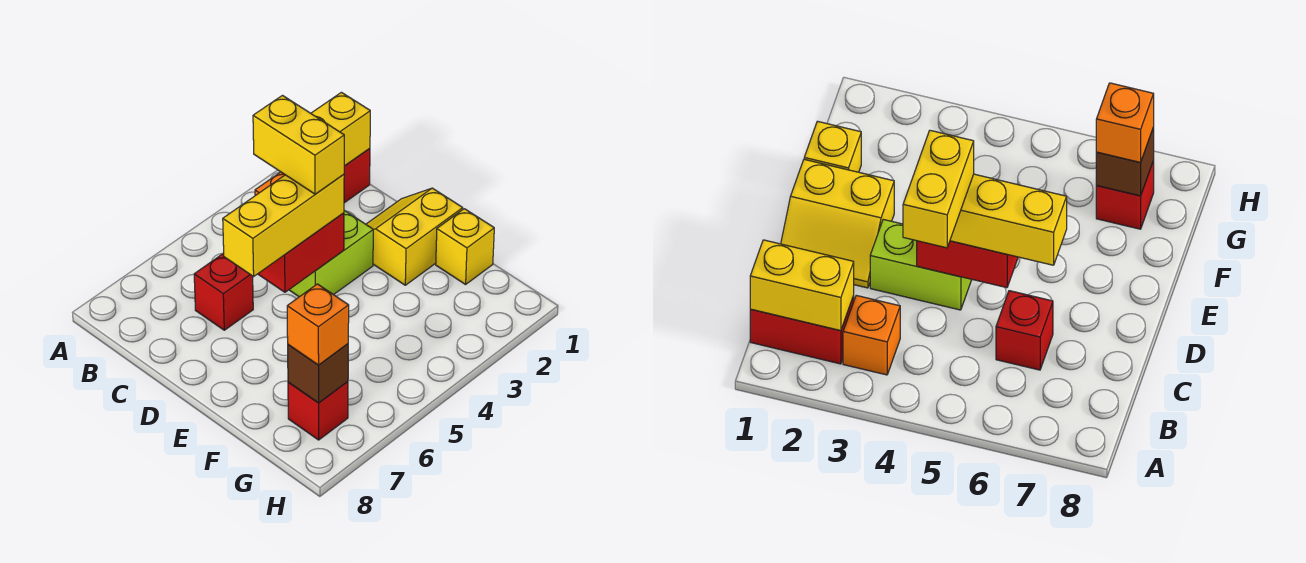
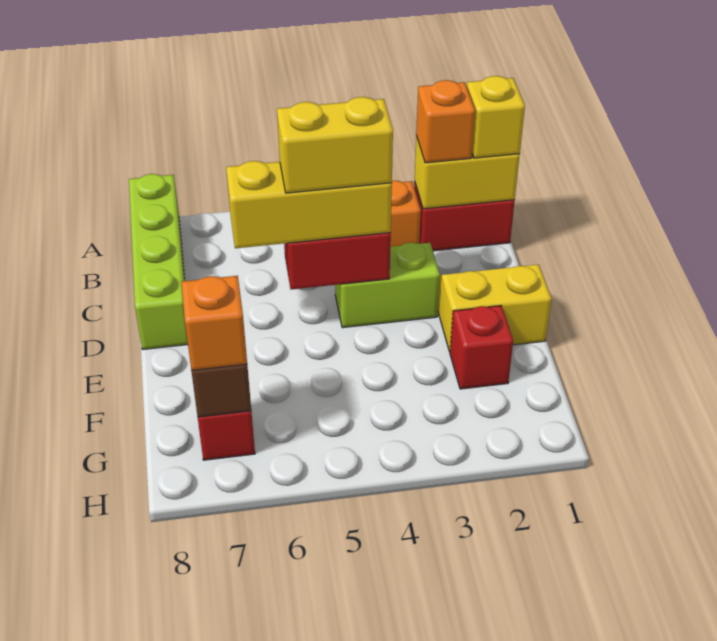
none -> lime brick A8:D8 level 1
none -> orange brick B2 level 3
yellow brick C4:D4 level 4 -> yellow brick D4:D5 level 4
red brick C6 level 1 -> red brick F2 level 1
yellow brick F1 level 1 -> yellow brick B1 level 3

